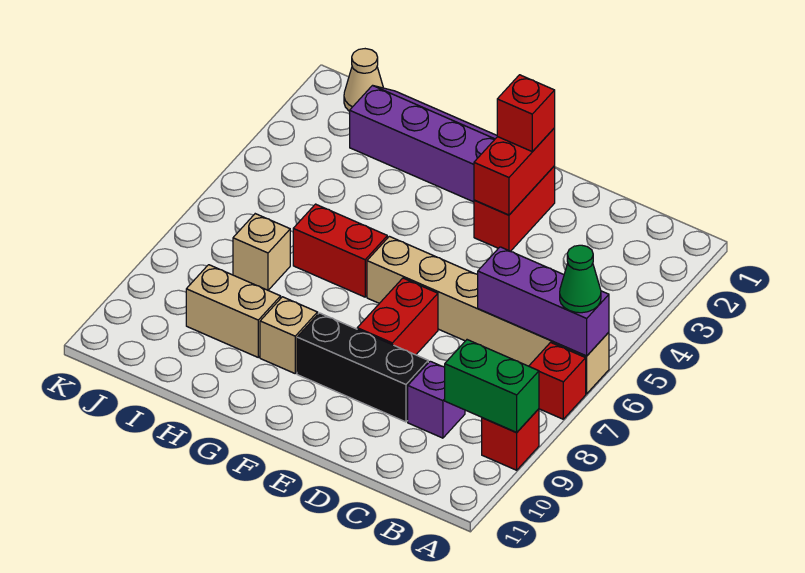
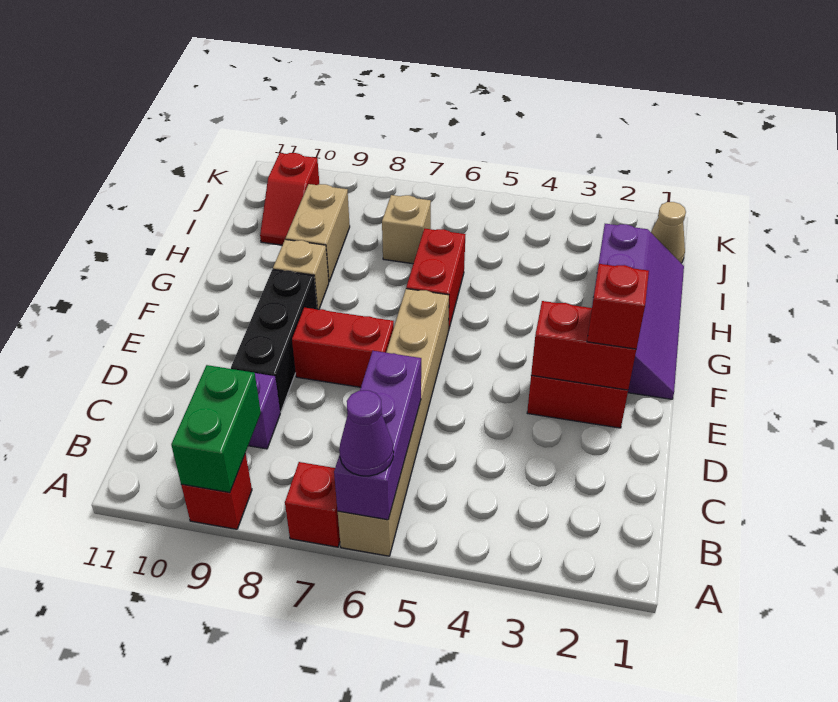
green cone A6 level 3 -> purple cone A6 level 3
none -> red slope I10:J10 level 1 top J

